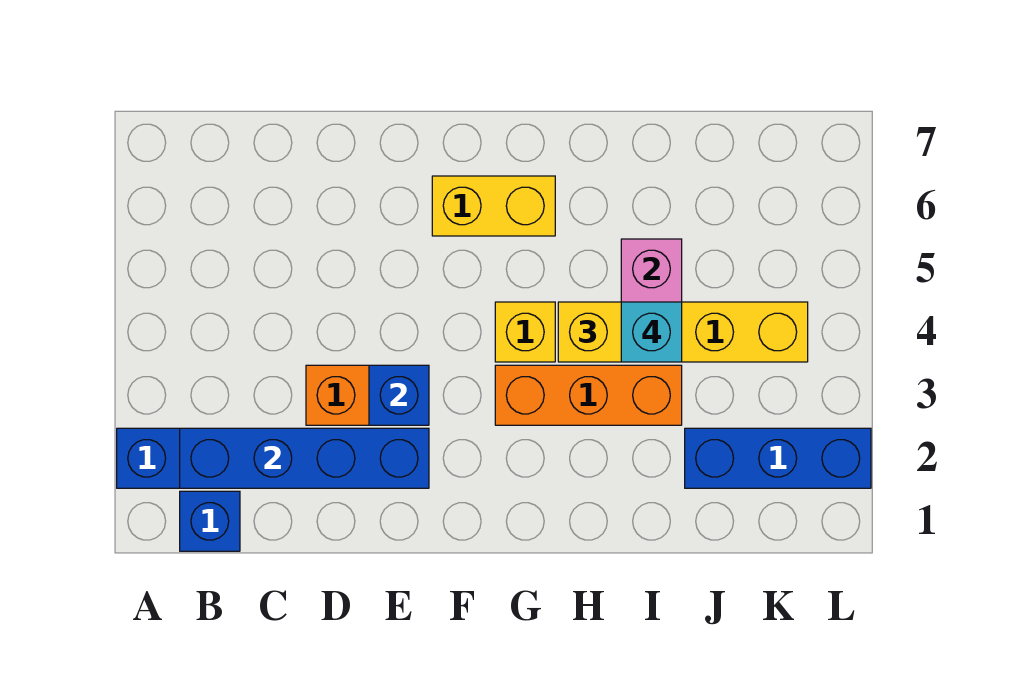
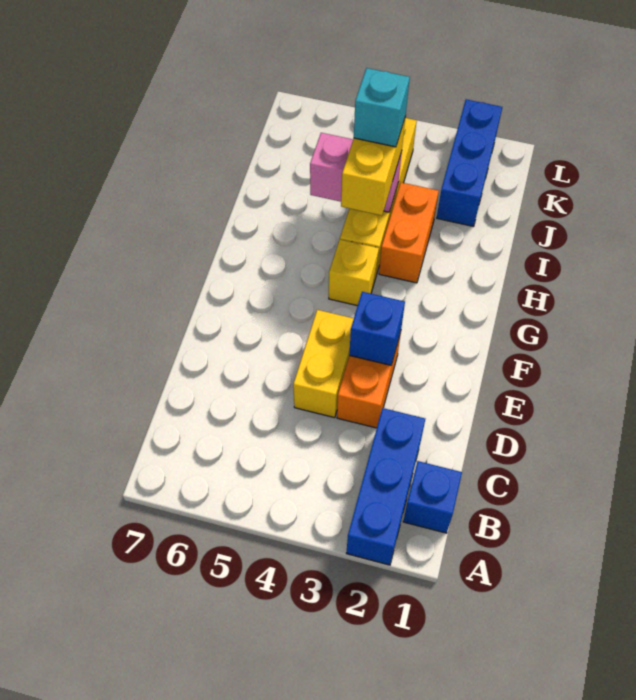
blue brick B2:E2 level 2 -> none
yellow brick F6:G6 level 1 -> yellow brick D4:E4 level 1
orange brick G3:I3 level 1 -> orange brick H3:I3 level 1

